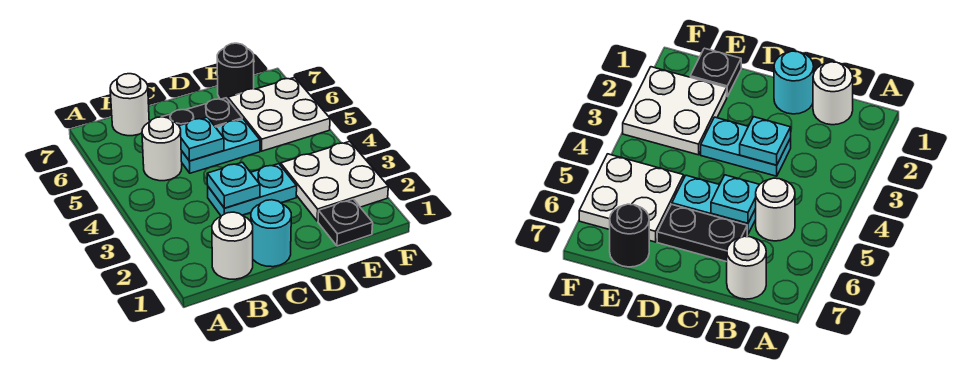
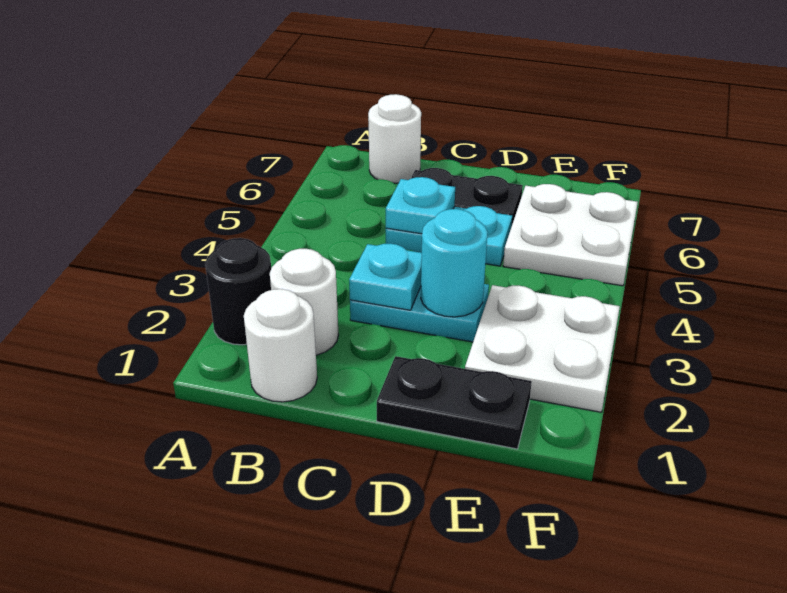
white round brick B5 level 1 -> white round brick B2 level 1
cyan round brick C1 level 1 -> cyan round brick D3 level 2
black plate E1 level 1 -> black plate D1:E1 level 1
black round brick E7 level 1 -> black round brick A2 level 1

